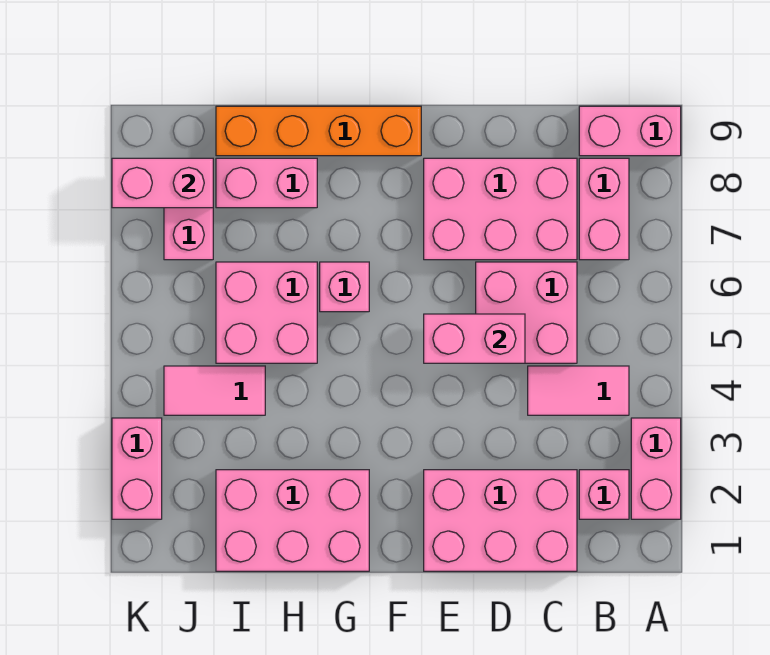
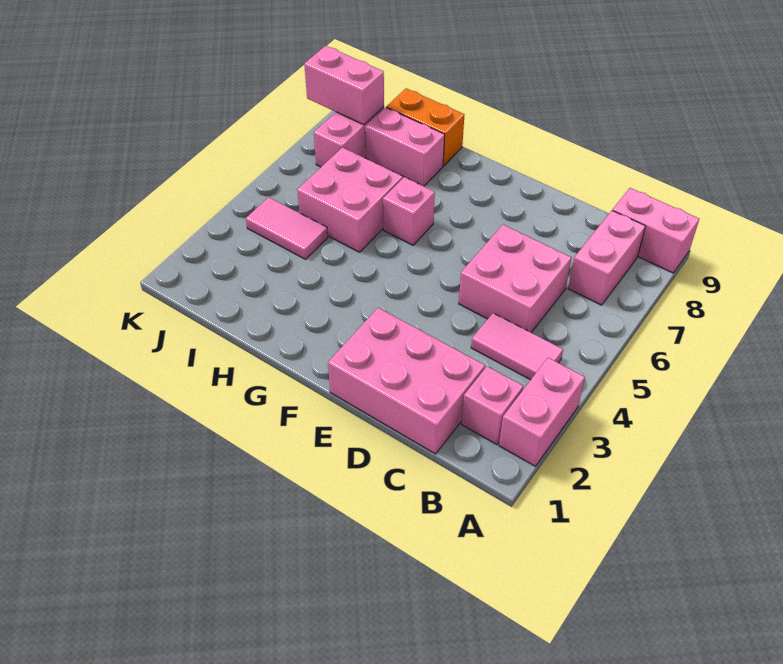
pink brick C7:E8 level 1 -> none
pink brick D5:E5 level 2 -> none
orange brick F9:I9 level 1 -> orange brick H9:I9 level 1
pink brick G1:I2 level 1 -> none
pink brick K2:K3 level 1 -> none

